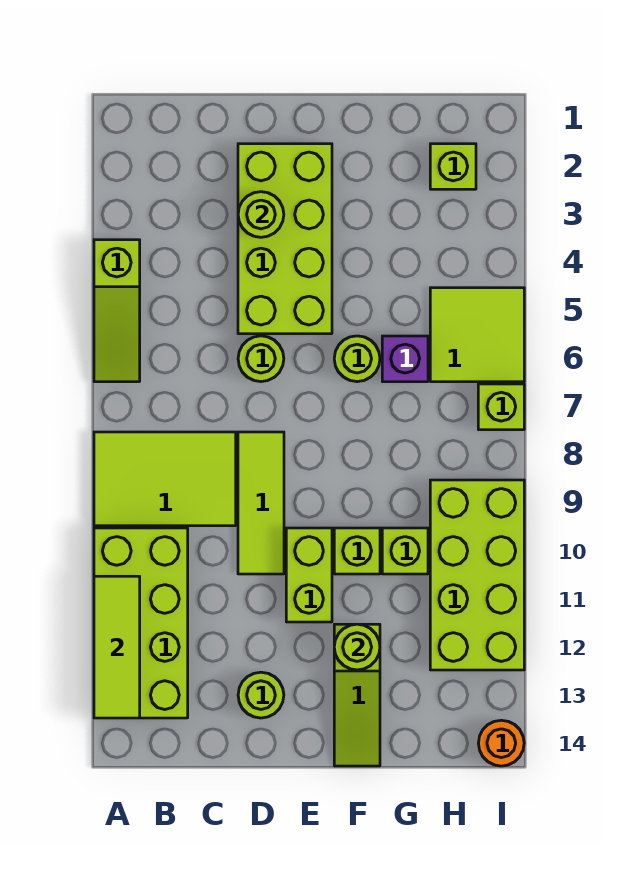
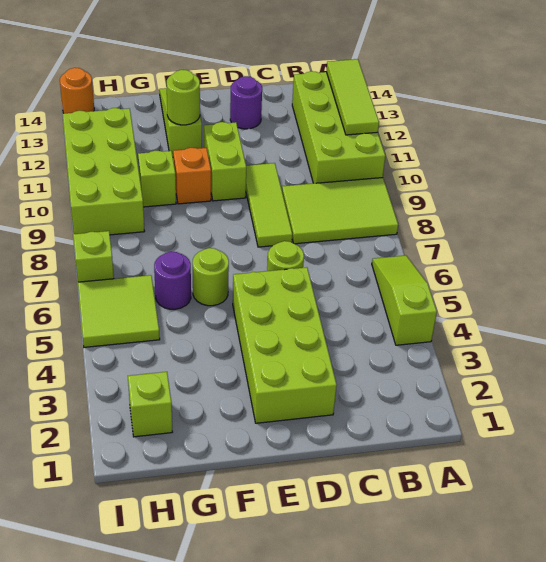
lime round brick D3 level 2 -> none
lime round brick D13 level 1 -> purple round brick D13 level 1
lime brick F10 level 1 -> orange brick F10 level 1
purple brick G6 level 1 -> purple round brick G6 level 1

